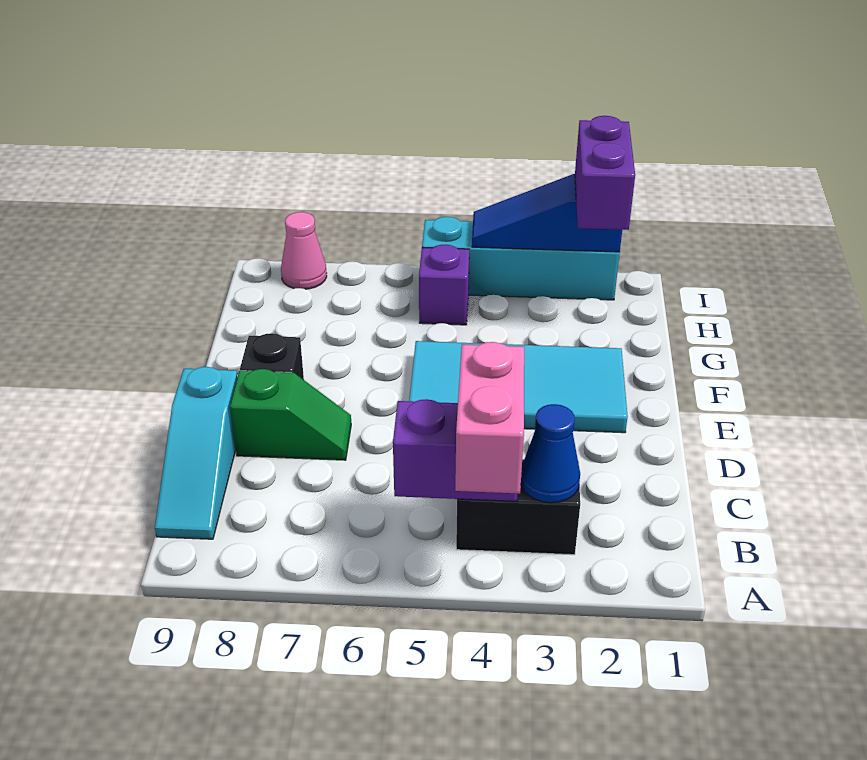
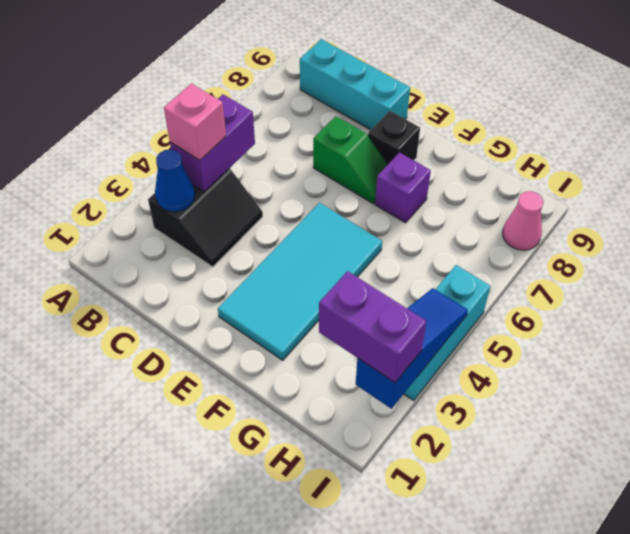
pink brick A4:B4 level 3 -> pink brick B4 level 3
cyan slope B9:D9 level 1 top D -> cyan brick B9:D9 level 1
green slope D7:D8 level 1 top 8 -> green slope D7:E7 level 1 top D
purple brick H5 level 1 -> purple brick F7 level 1
cyan brick I2:I5 level 1 -> cyan brick I3:I5 level 1

